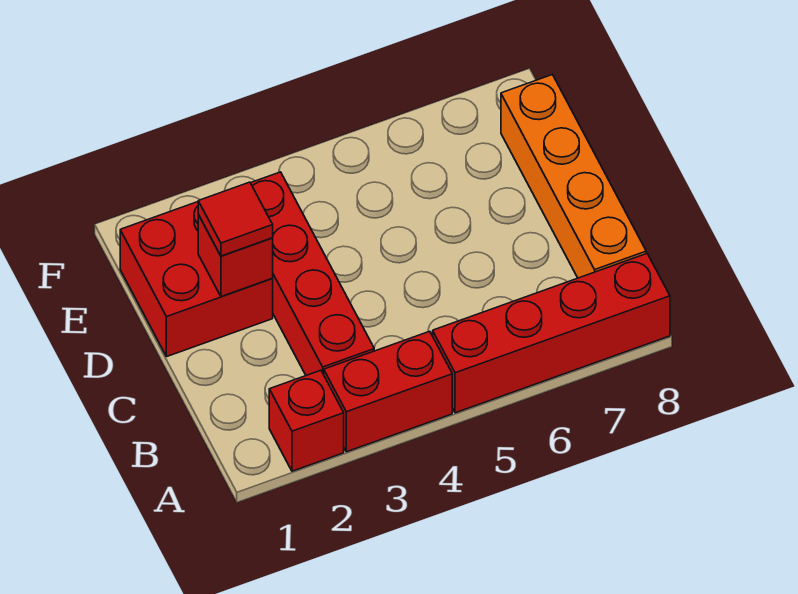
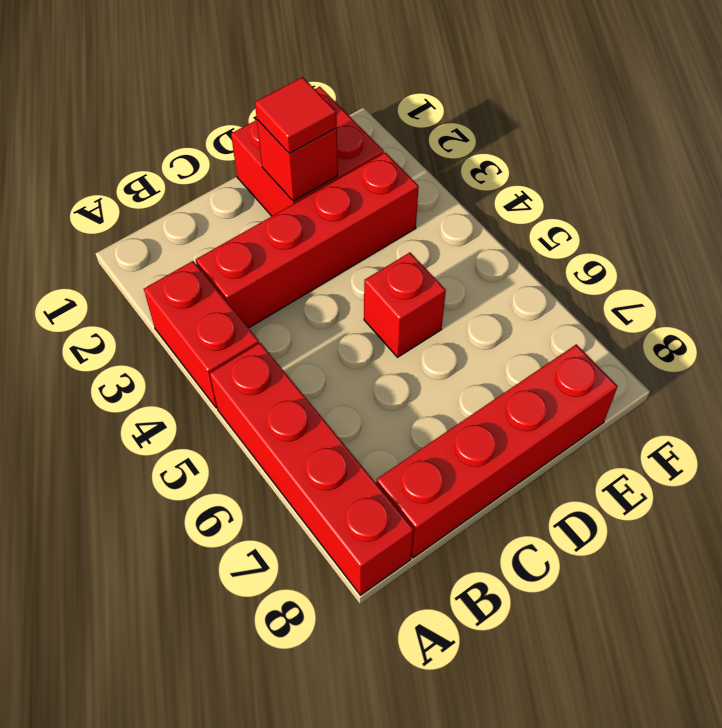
red brick A2 level 1 -> red brick D5 level 1
orange brick B8:E8 level 1 -> red brick B8:E8 level 1

